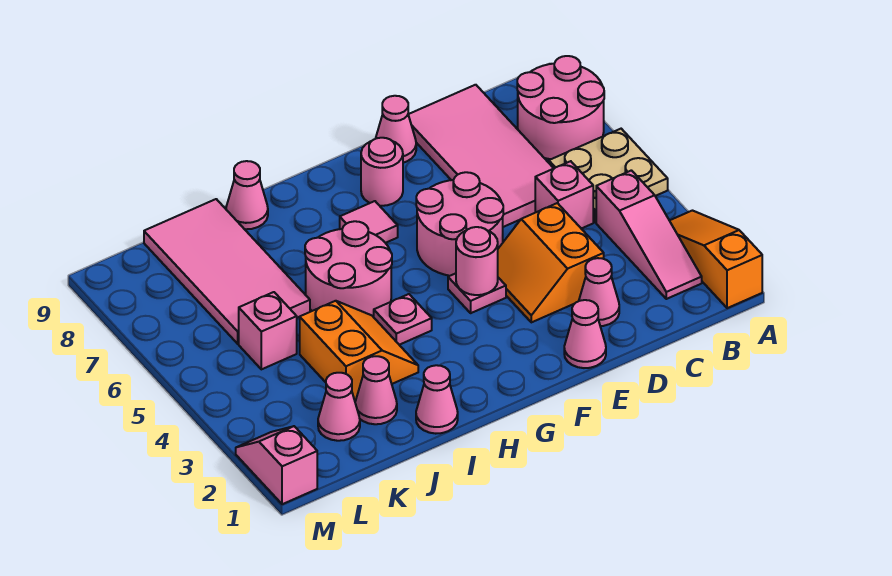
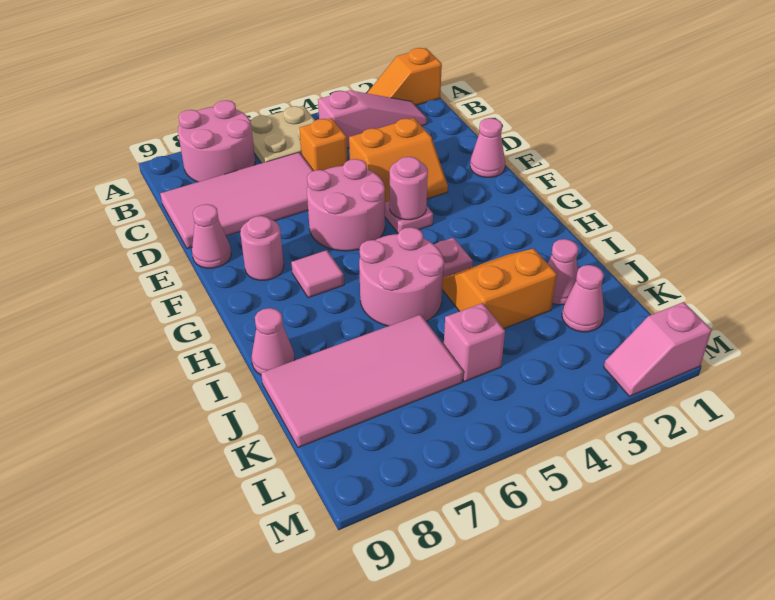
orange slope A1:A3 level 1 top 1 -> orange slope A1:A2 level 1 top 1
pink brick C5 level 1 -> orange brick C5 level 1
pink cone D2 level 1 -> none
pink cone I1 level 1 -> none

